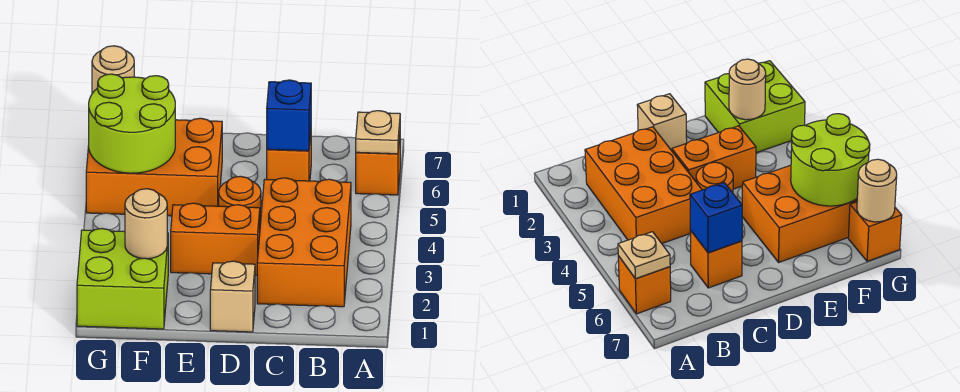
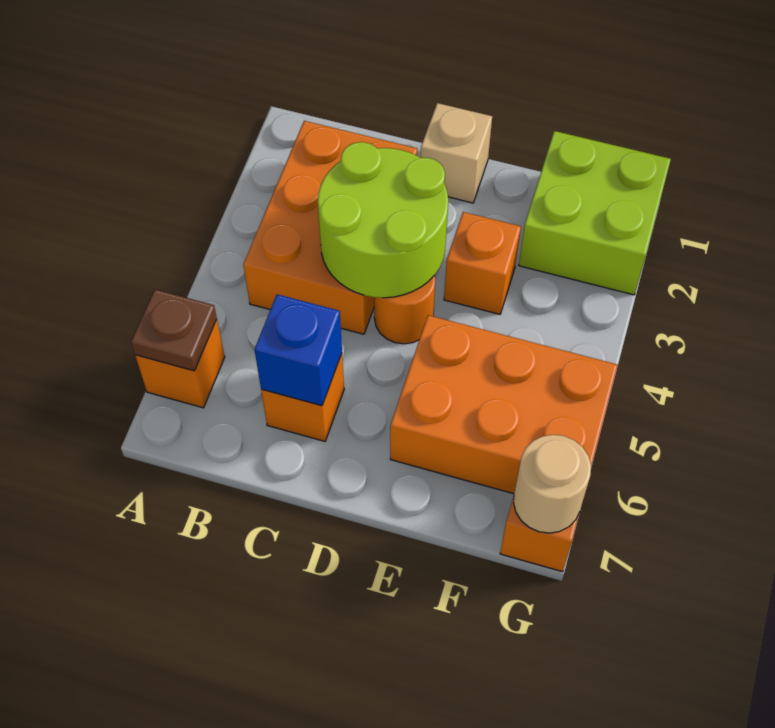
tan plate A6 level 2 -> brown plate A6 level 2
orange brick D3:E3 level 1 -> orange brick E3 level 1
tan round brick F2 level 2 -> none
lime round brick F5:G6 level 2 -> lime round brick C3:D4 level 2

